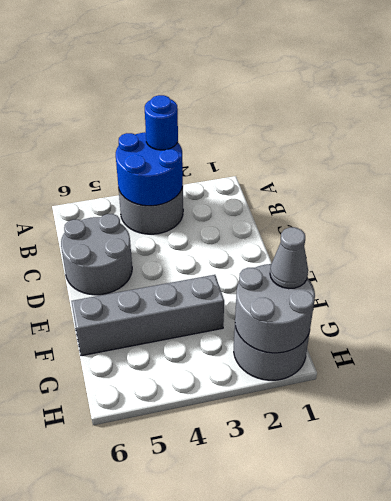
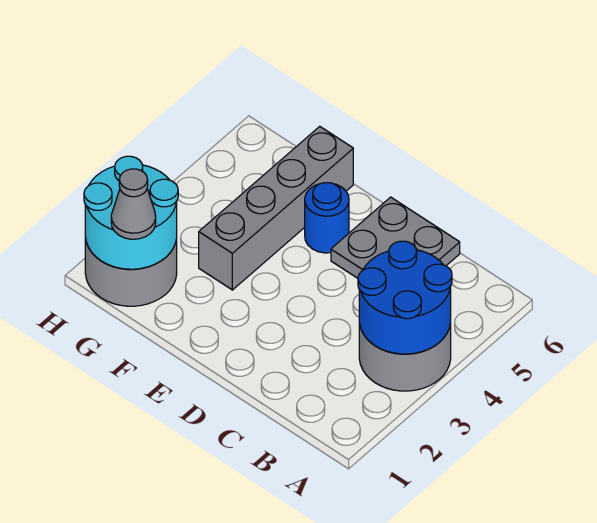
blue round brick A3 level 3 -> blue round brick E5 level 1
grey round brick C5:D6 level 1 -> grey plate C5:D6 level 1
grey round brick G1:H2 level 2 -> cyan round brick G1:H2 level 2

